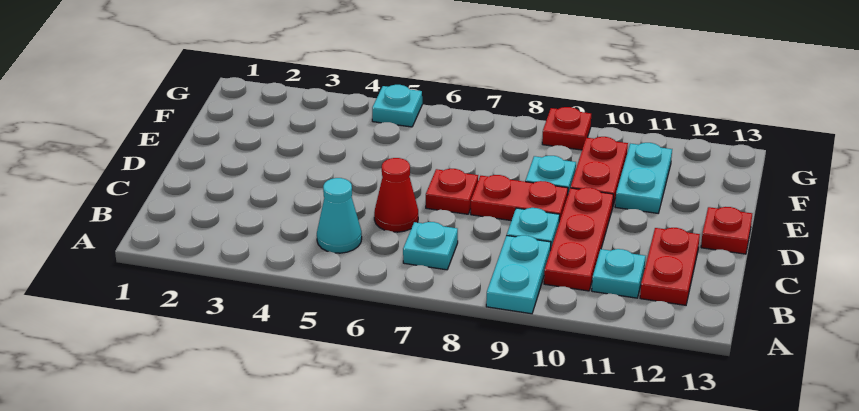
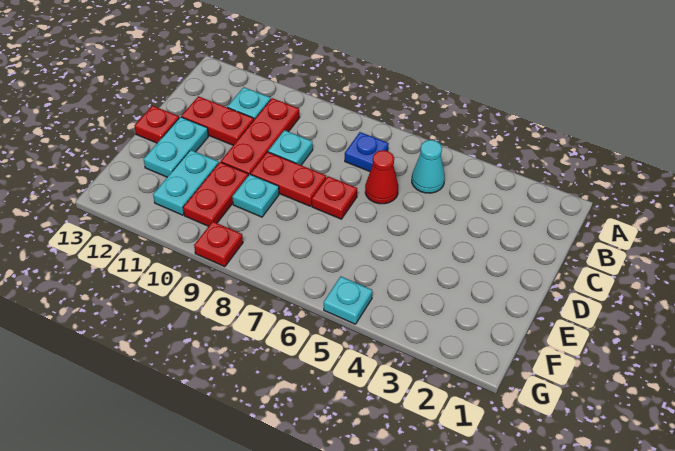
cyan plate A9:B9 level 1 -> cyan plate D12:E12 level 1
cyan plate B7 level 1 -> blue plate B7 level 1
red plate B12:C12 level 1 -> red plate C11:C12 level 1

